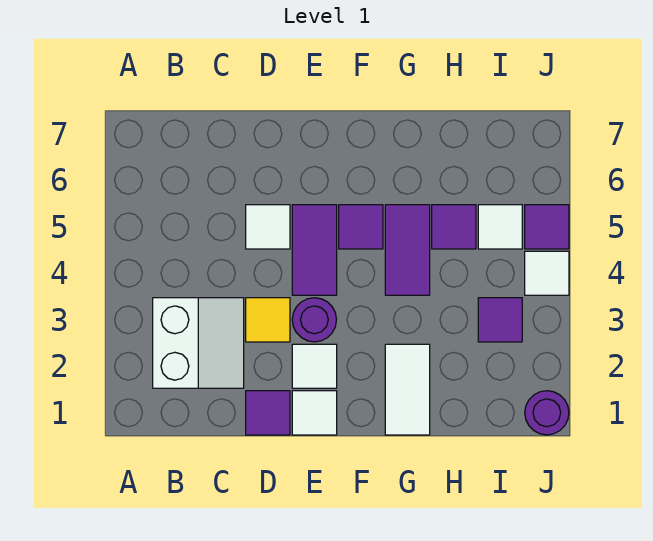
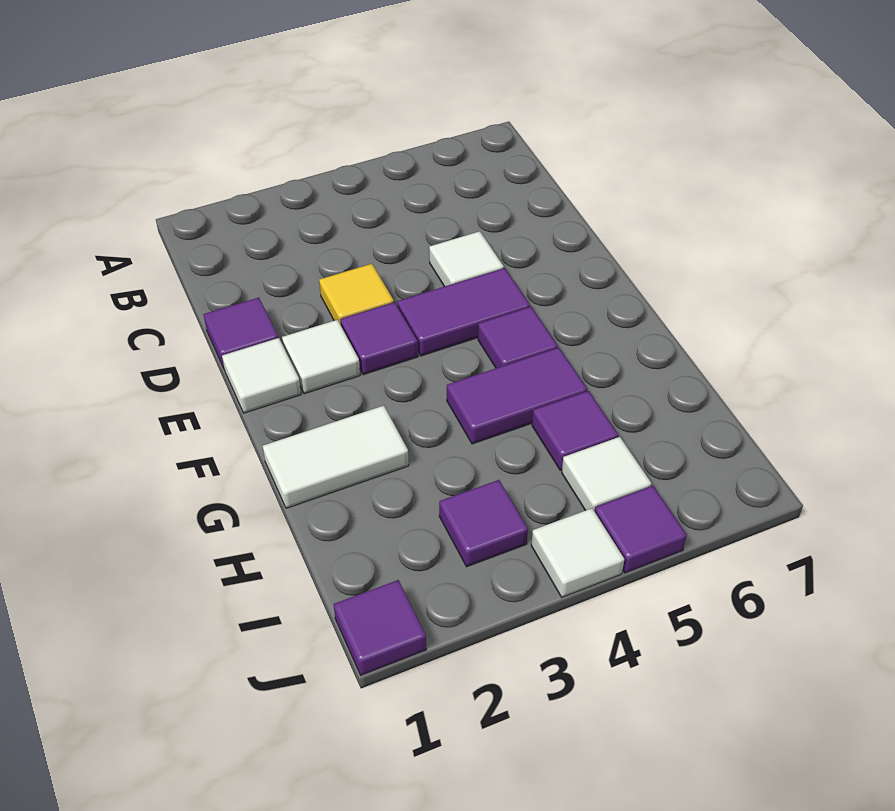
white slope B2:C3 level 1 top B -> none
purple round brick E3 level 1 -> purple tile E3 level 1
purple round brick J1 level 1 -> purple tile J1 level 1

